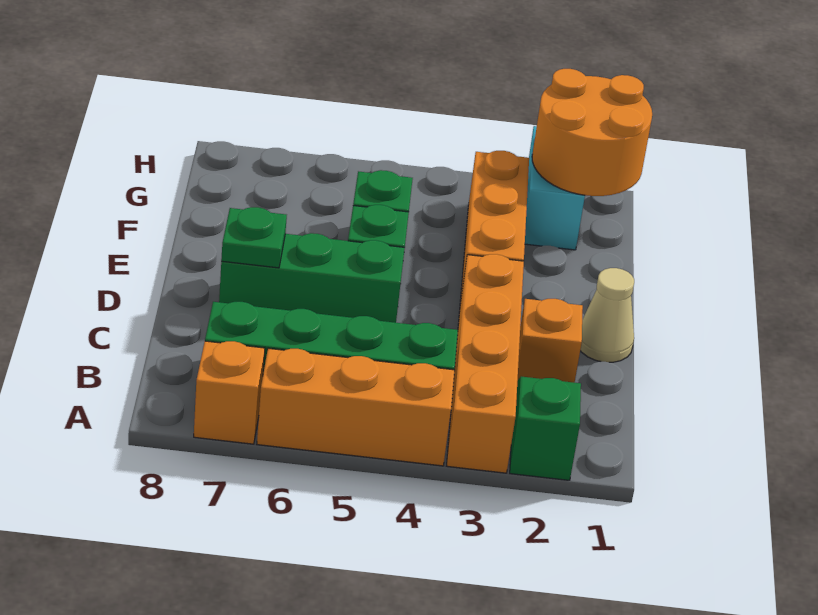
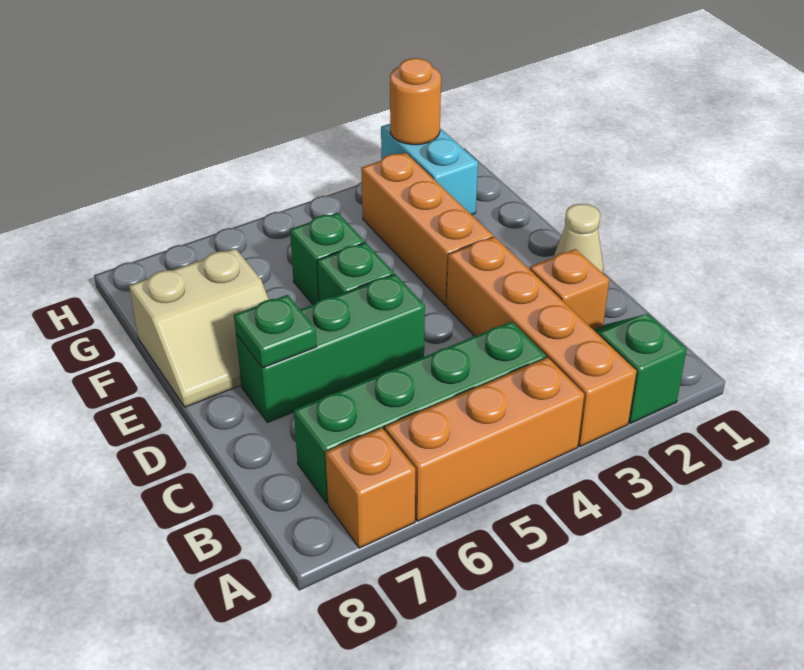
none -> tan slope E7:F8 level 1 top F
orange round brick G1:H2 level 2 -> orange round brick H2 level 2

